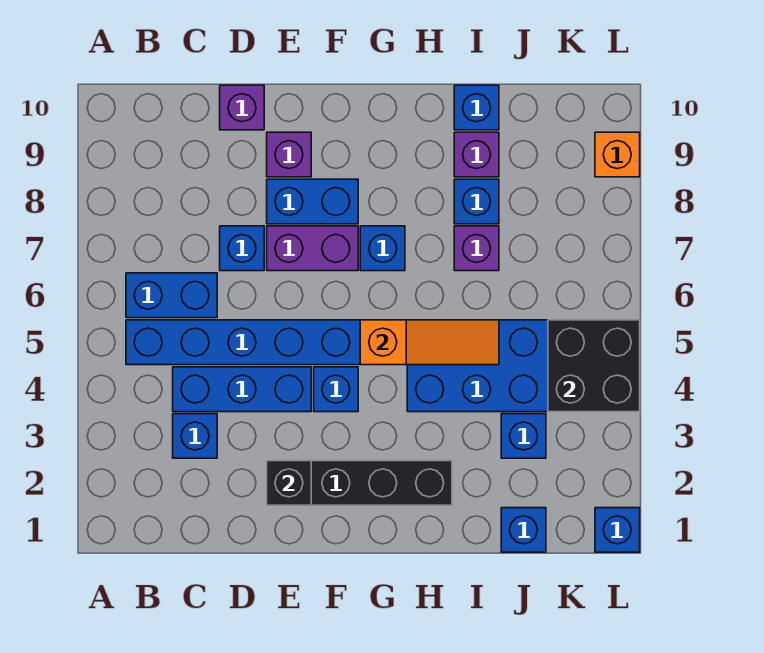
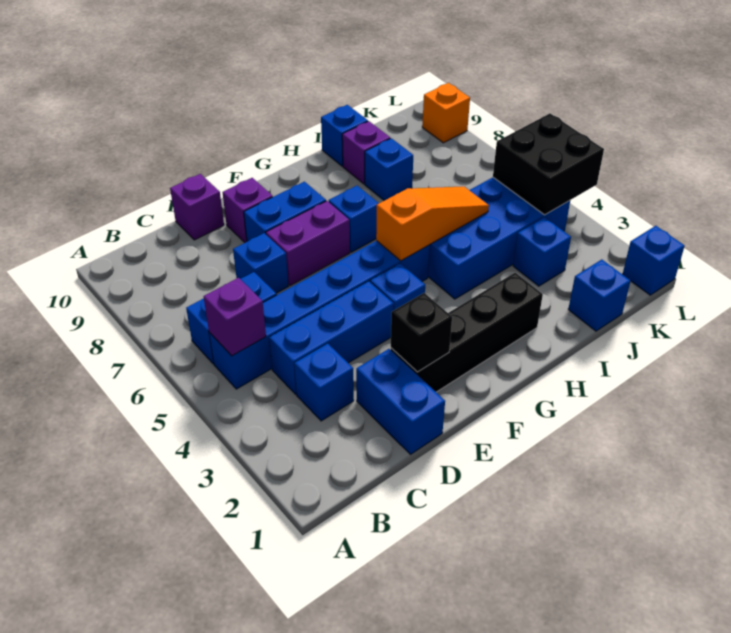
none -> blue brick D1:D2 level 1
purple brick I7 level 1 -> purple brick B5 level 2

